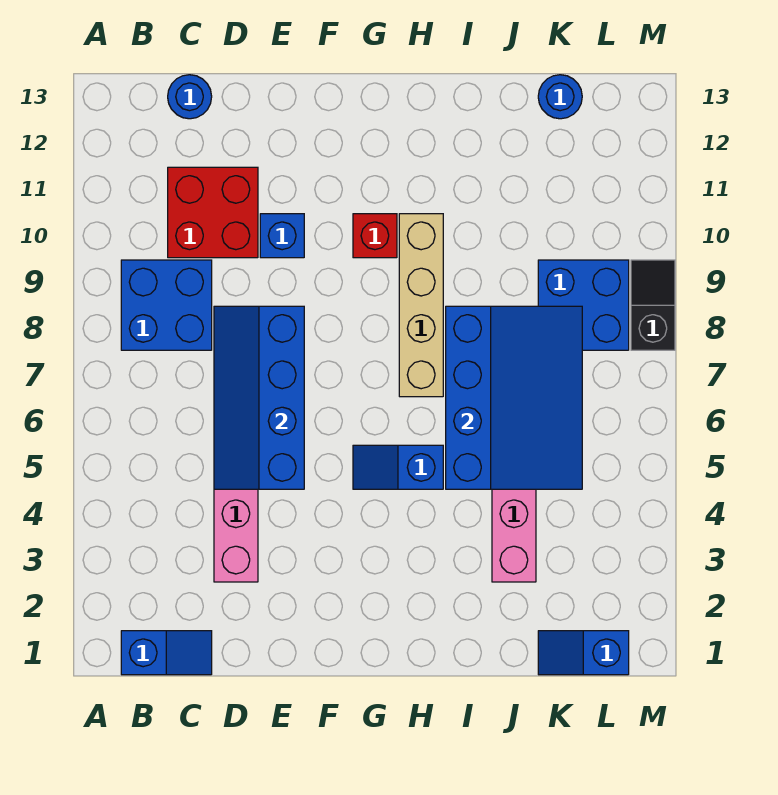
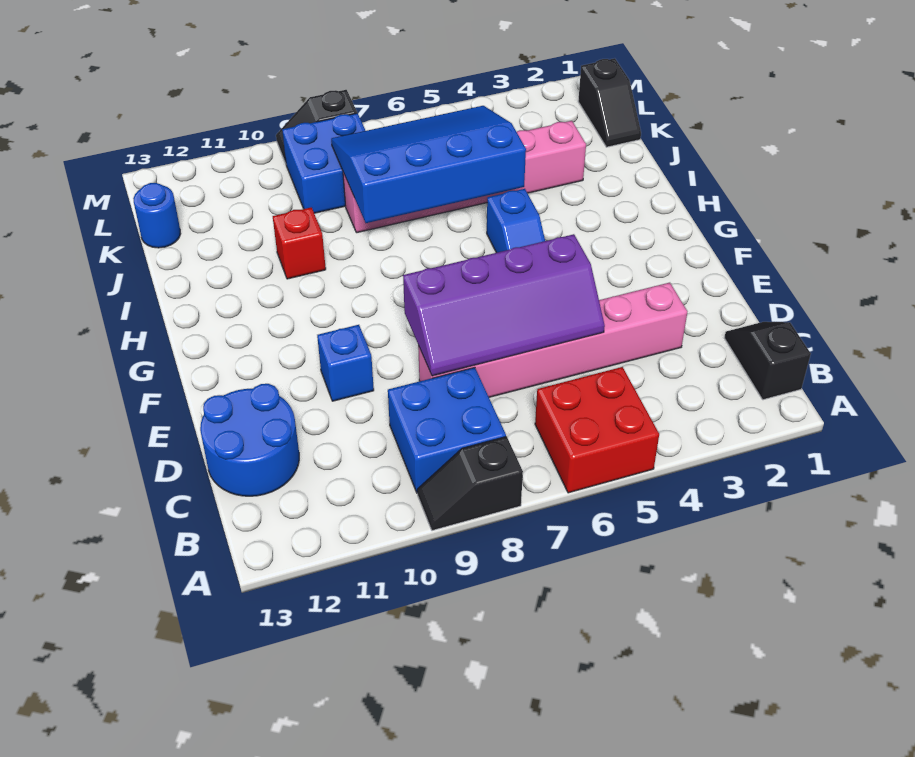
none -> black slope A8:A9 level 1 top 8
blue slope B1:C1 level 1 top B -> black slope B1:C1 level 1 top B
red brick C10:D11 level 1 -> red brick A5:B6 level 1
blue round brick C13 level 1 -> blue round brick C12:D13 level 1
blue slope D5:E8 level 2 top E -> purple slope D5:E8 level 2 top E
red brick G10 level 1 -> red brick I10 level 1
tan brick H7:H10 level 1 -> none
blue slope K1:L1 level 1 top L -> black slope K1:L1 level 1 top L

